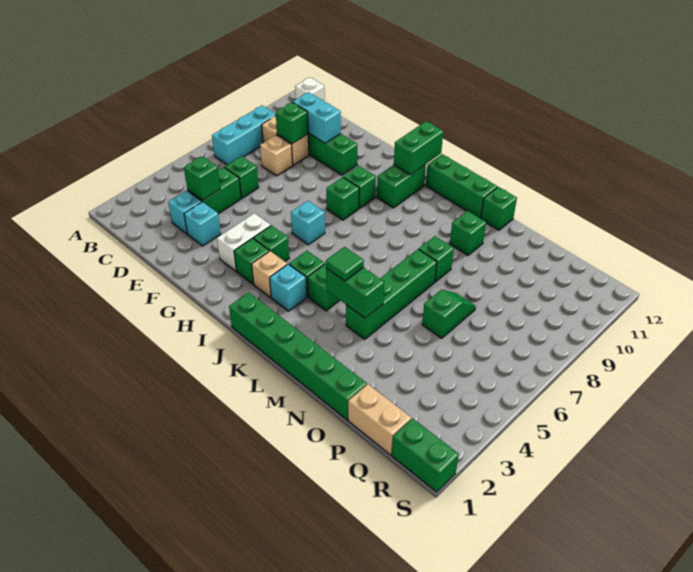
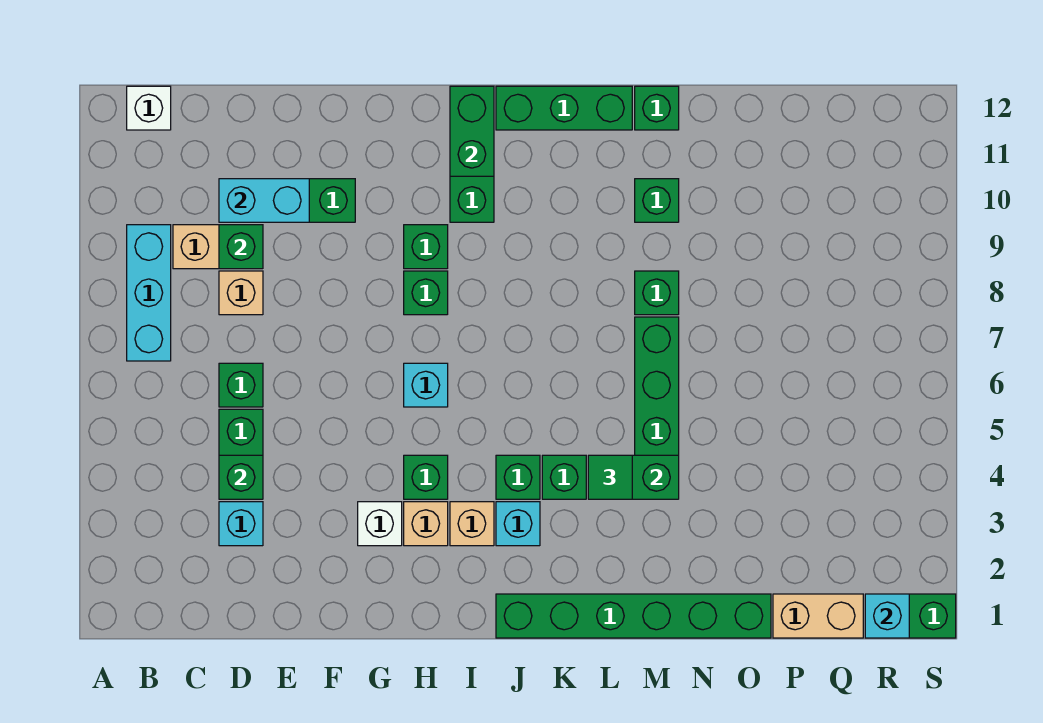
cyan brick E3 level 1 -> cyan brick R1 level 2
white brick G3:G4 level 1 -> white brick G3 level 1
green brick H3 level 1 -> tan brick H3 level 1
green slope O6:O7 level 1 top 6 -> none

